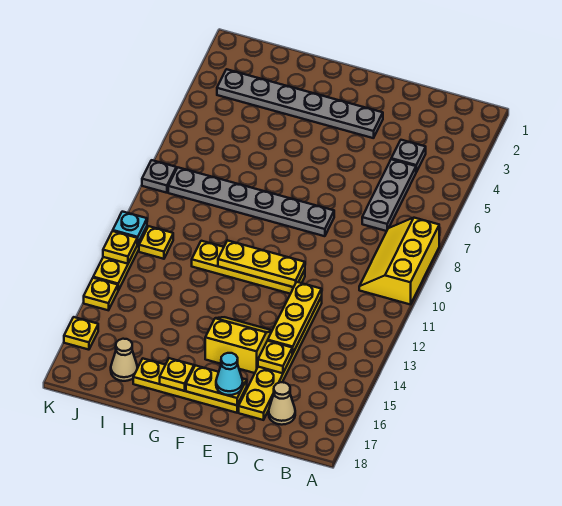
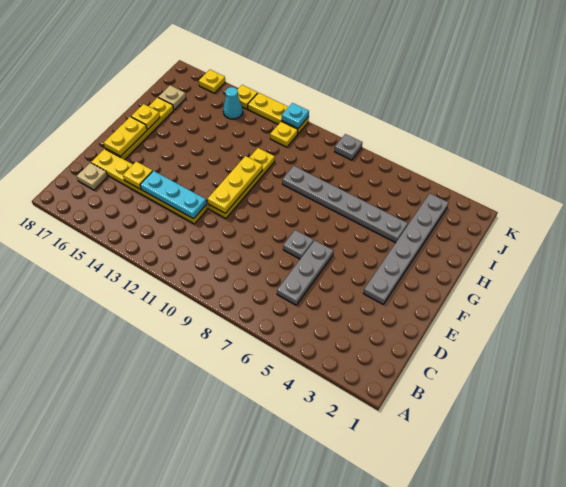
yellow slope A8:B10 level 1 top A -> none
grey plate C4 level 1 -> grey plate E7 level 1
grey plate C5:C7 level 1 -> grey plate C6:E6 level 1
tan cone C17 level 1 -> tan plate C17 level 1
yellow plate D12:D14 level 2 -> cyan plate D12:D14 level 2
grey plate E8:J8 level 1 -> grey plate H4:H9 level 1
yellow slope E14:F15 level 1 top 15 -> none
cyan cone E17 level 3 -> cyan cone J14 level 1
tan cone I17 level 1 -> tan plate I17 level 1
yellow plate K12 level 2 -> none

